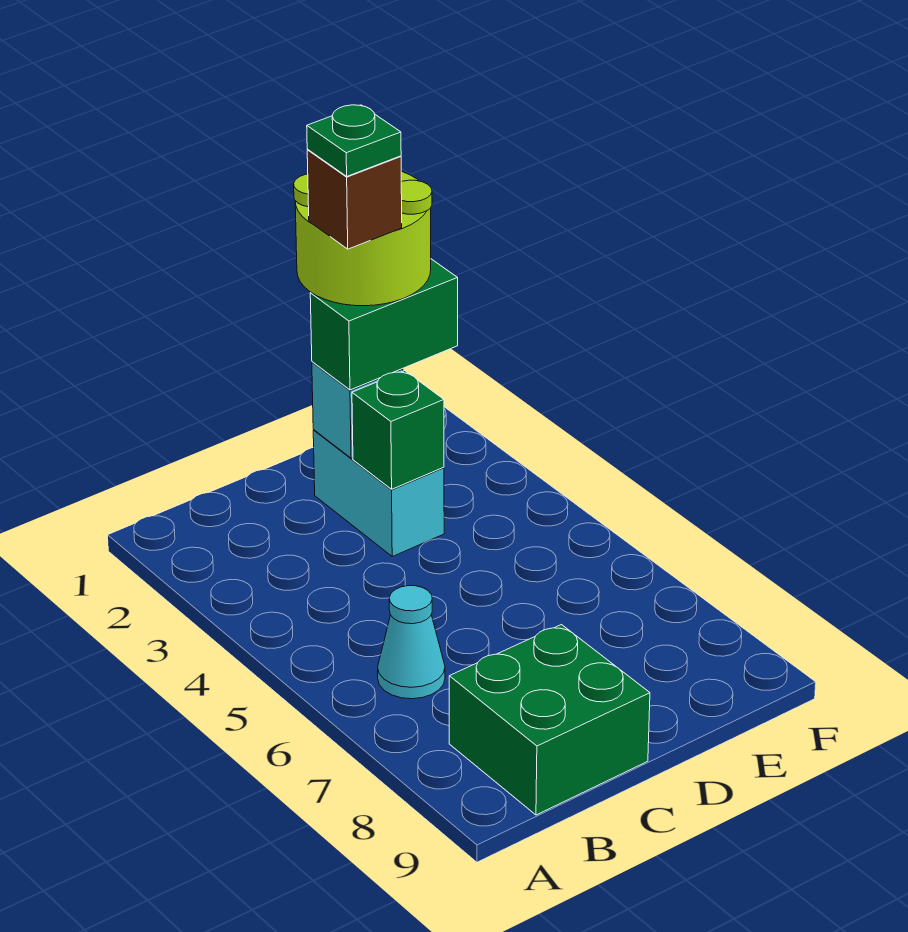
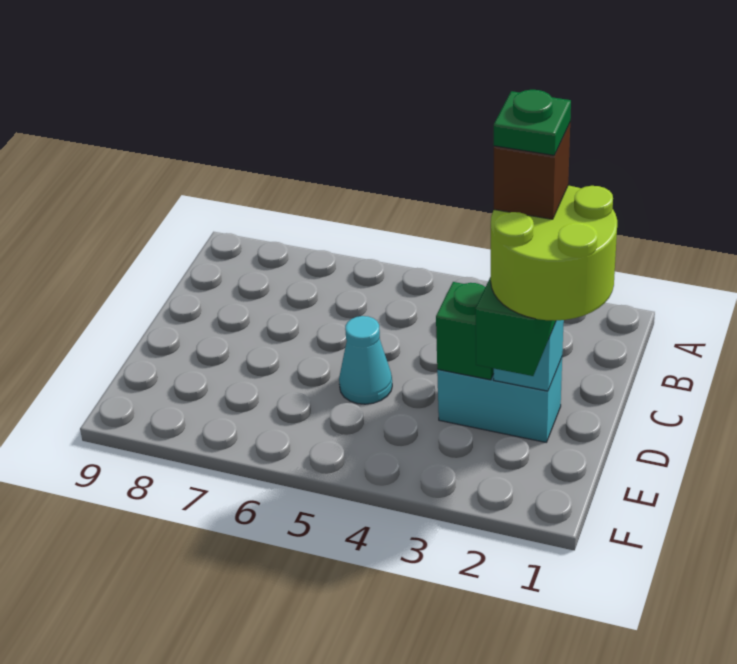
cyan cone B6 level 1 -> cyan cone D5 level 1
green brick B8:C9 level 1 -> none

